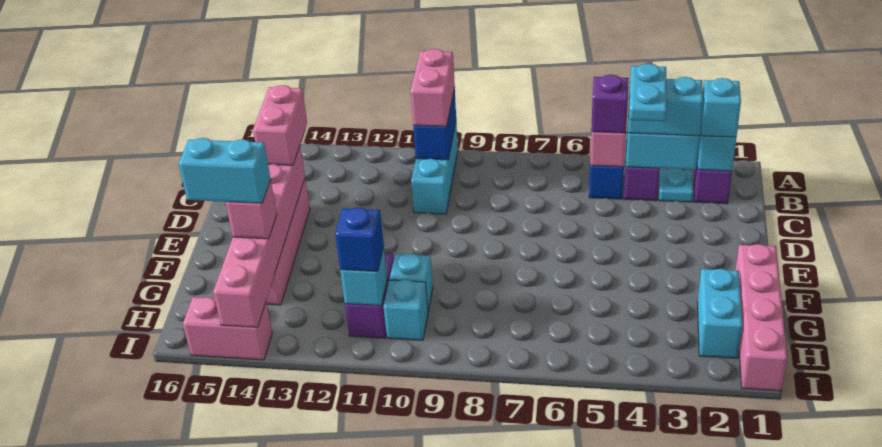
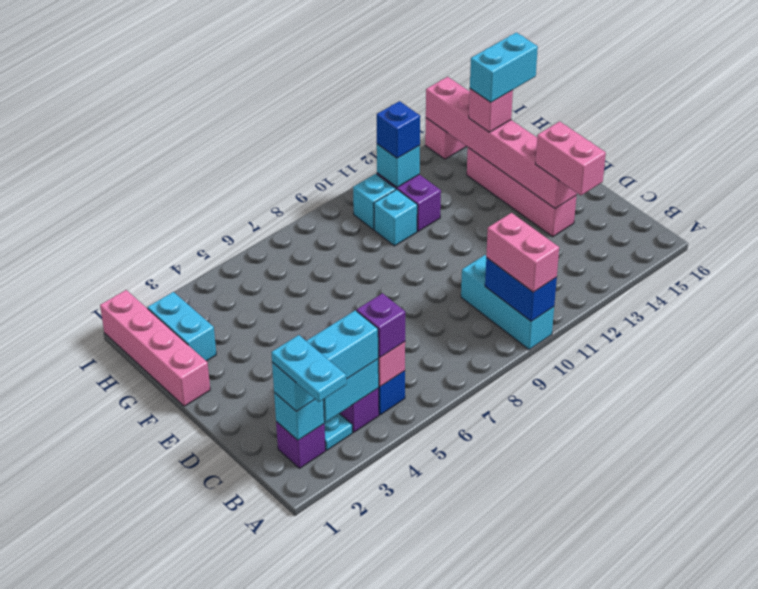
cyan plate B4:C4 level 4 -> cyan plate A2:B2 level 4

